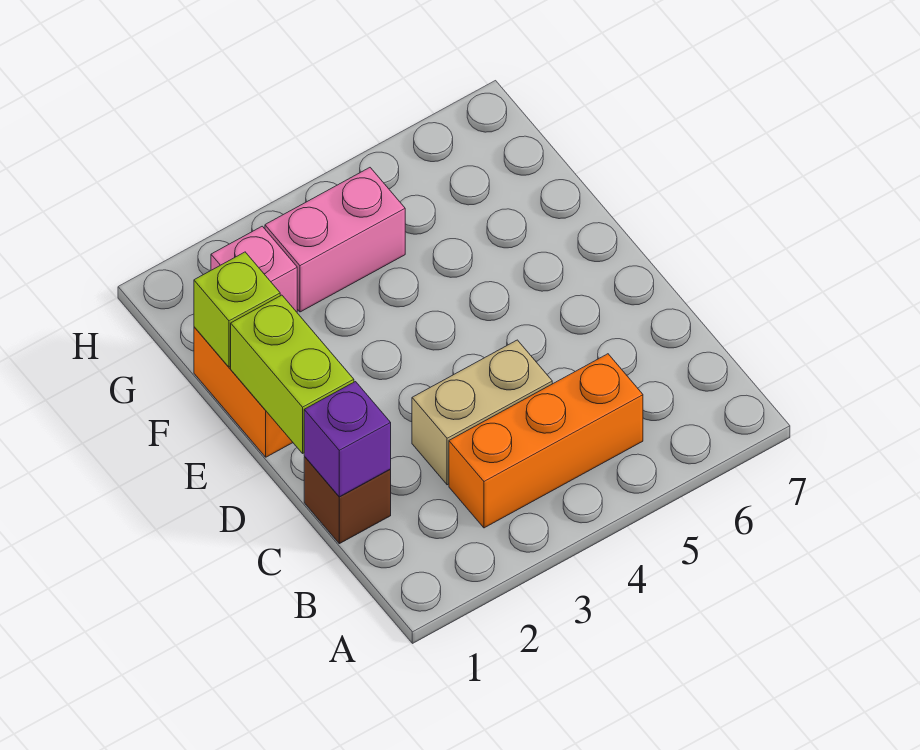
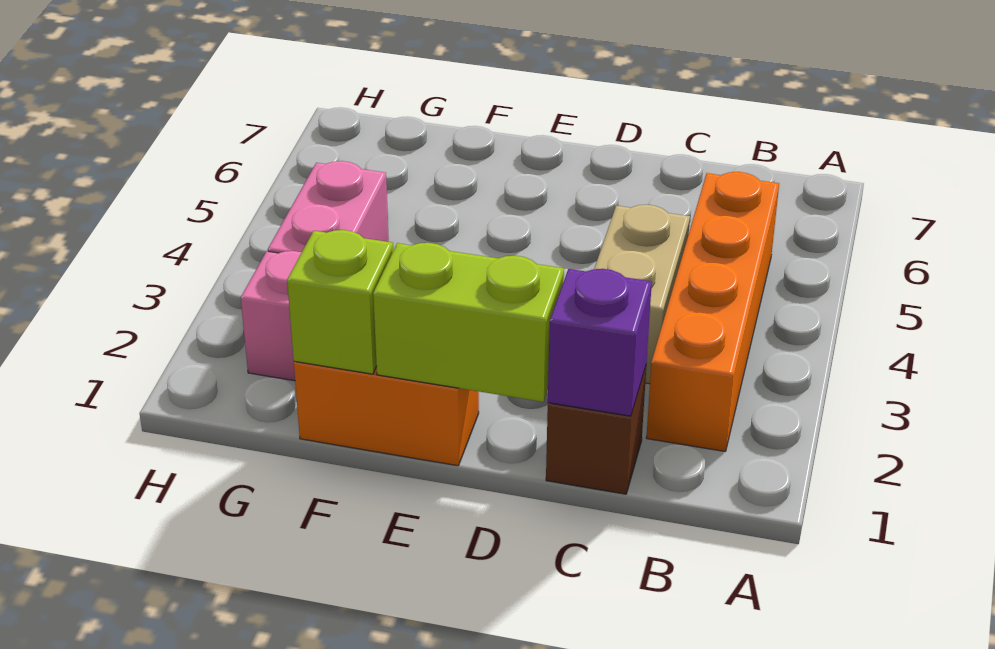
orange brick B3:B5 level 1 -> orange brick B2:B5 level 1

